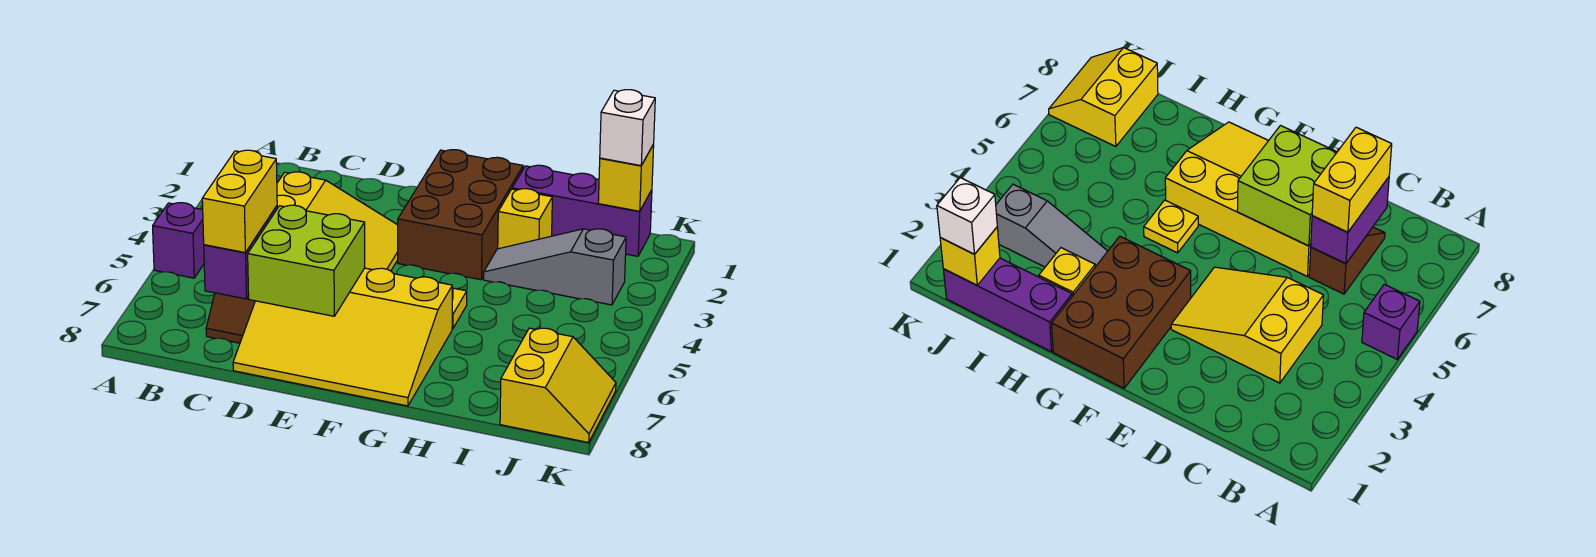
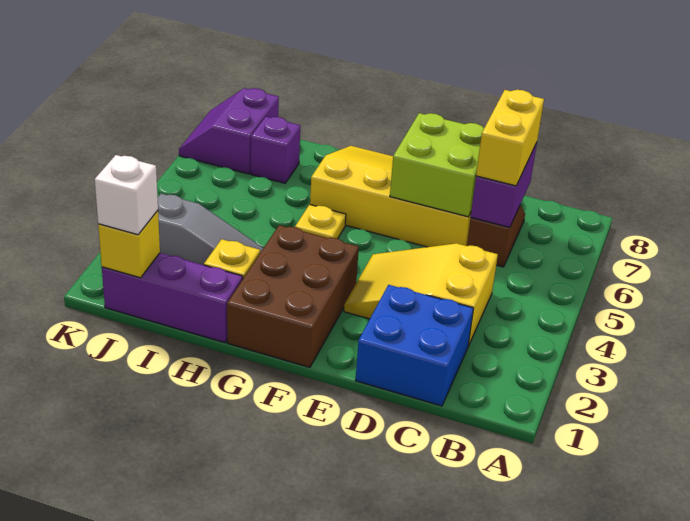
purple brick A5 level 1 -> purple brick I7 level 1
none -> blue brick C1:D2 level 1
yellow slope J7:K8 level 1 top J -> purple slope J7:K8 level 1 top J

